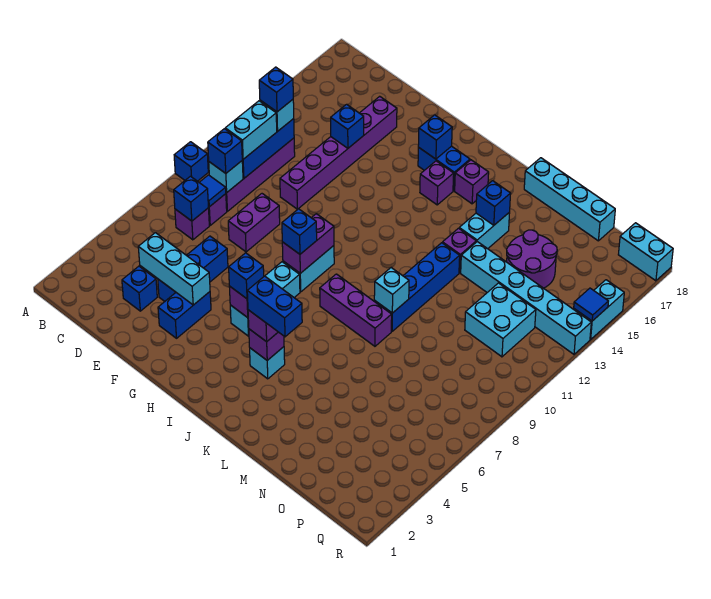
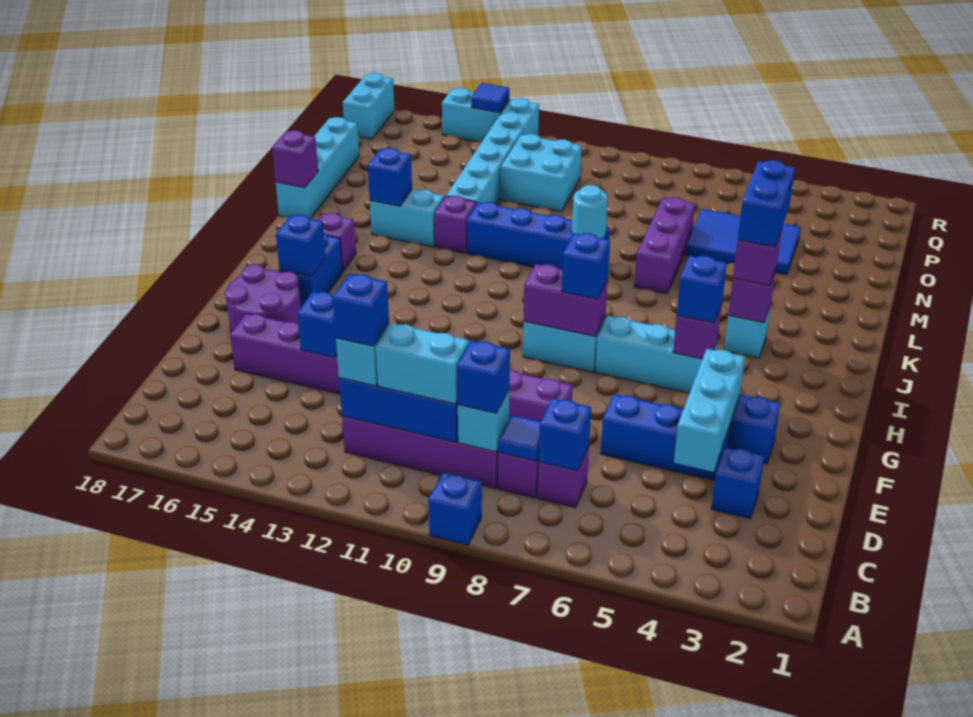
purple brick I15 level 1 -> purple brick L18 level 2
purple brick J8:L8 level 1 -> purple brick L7:N7 level 1
cyan brick L9 level 2 -> cyan round brick L9 level 2
none -> blue tile N4:O6 level 1
purple round brick N14:O15 level 1 -> purple round brick F16:G17 level 1

